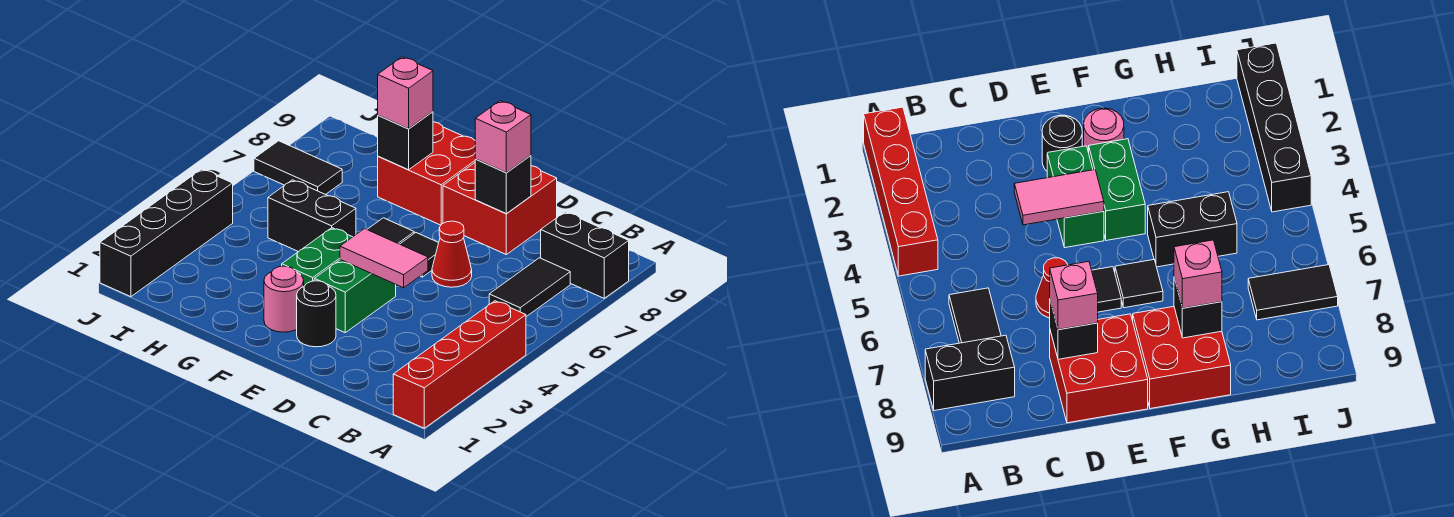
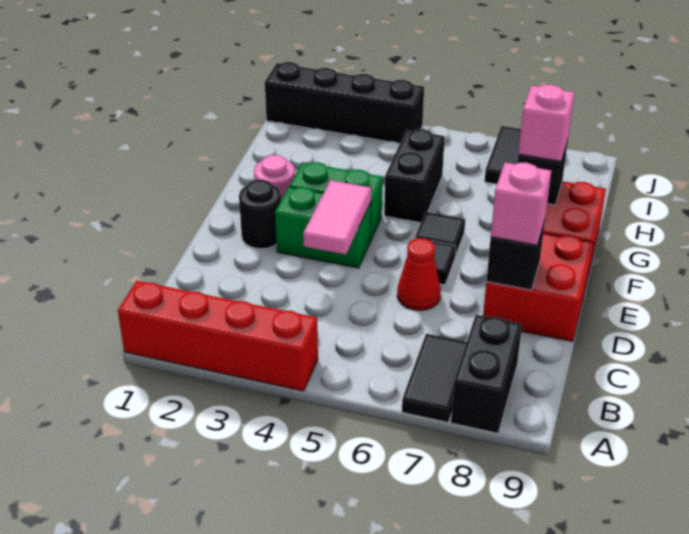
black tile B6:B7 level 1 -> black tile A7:B7 level 1

